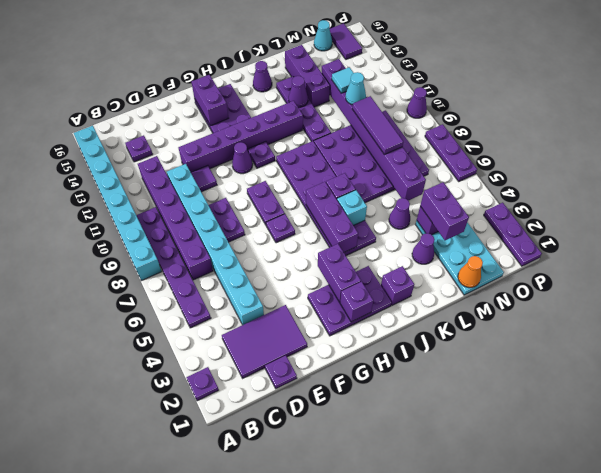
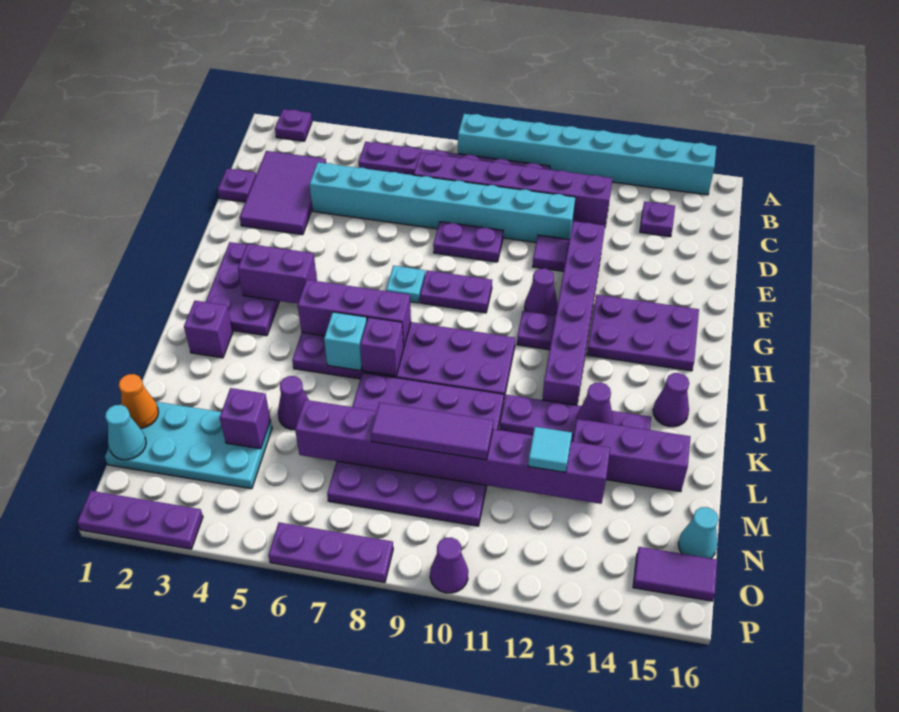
purple plate G7 level 1 -> cyan plate G7 level 1
purple brick G14:G15 level 2 -> none
purple brick H2 level 2 -> none
purple cone L3 level 1 -> none
purple brick M3:M4 level 3 -> none
cyan cone M11 level 3 -> cyan cone N1 level 2

